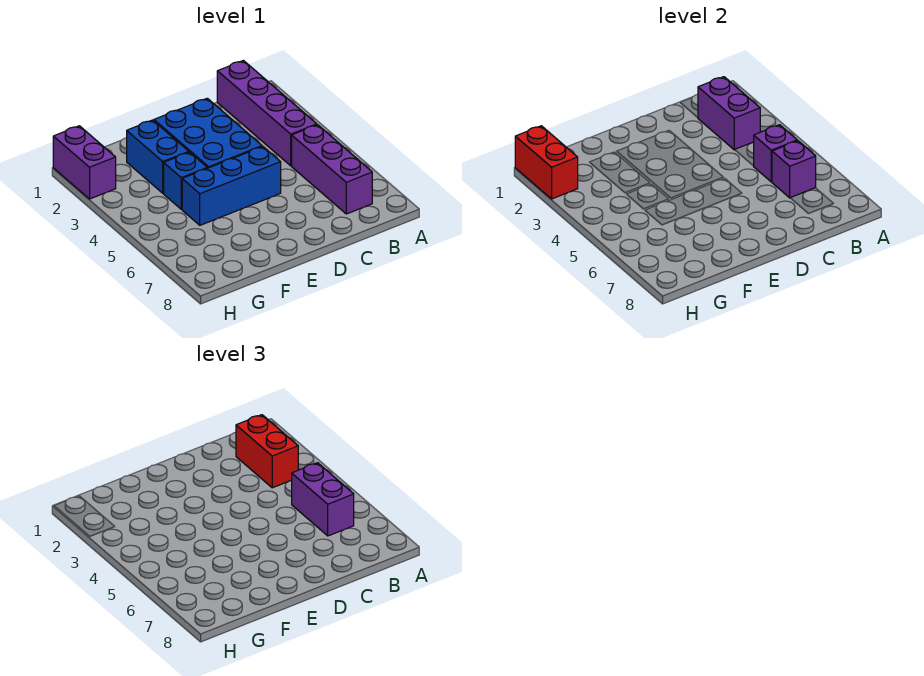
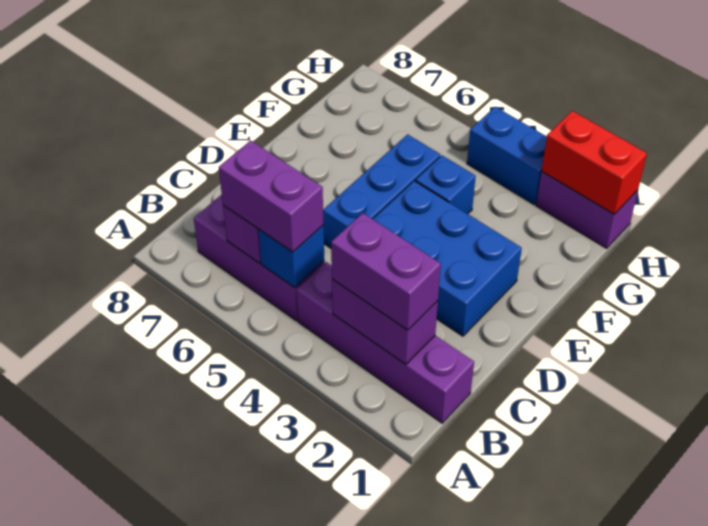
red brick B2:B3 level 3 -> purple brick B2:B3 level 3
purple brick B5 level 2 -> blue brick B5 level 2
blue brick F2:F3 level 1 -> blue brick H3:H4 level 1

